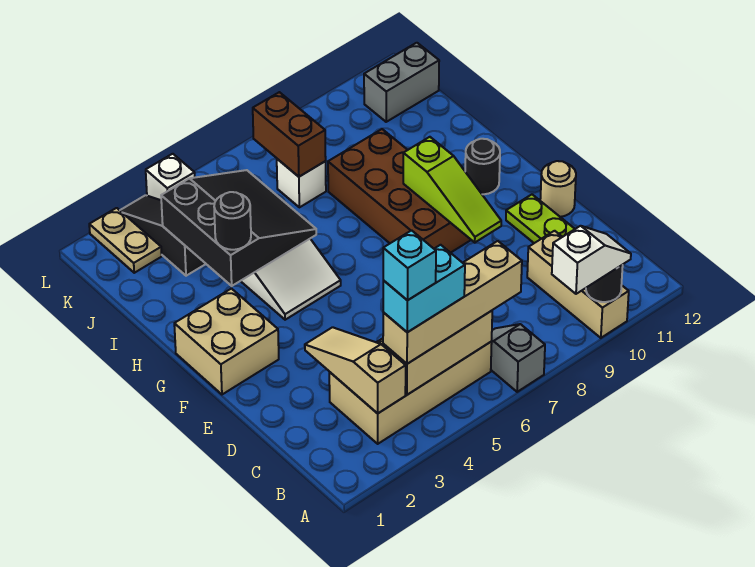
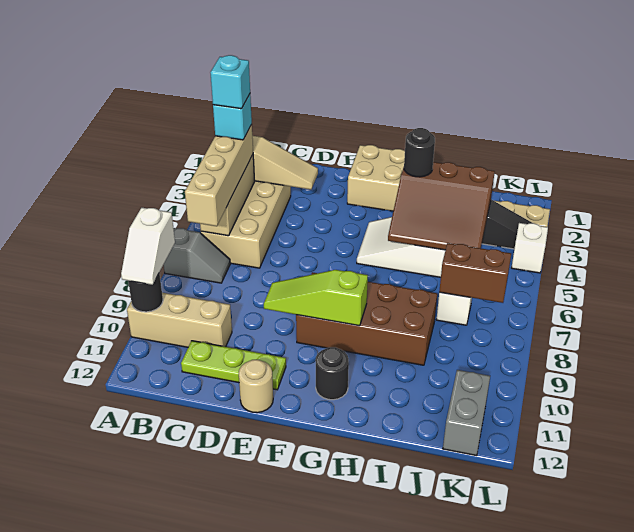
cyan brick B4:B5 level 4 -> cyan brick B4 level 4
black slope H3:J5 level 2 top 3 -> brown slope H3:J5 level 2 top 3

